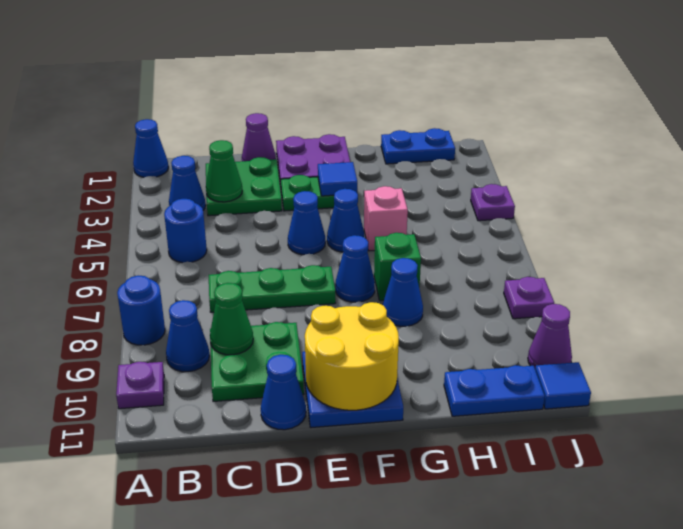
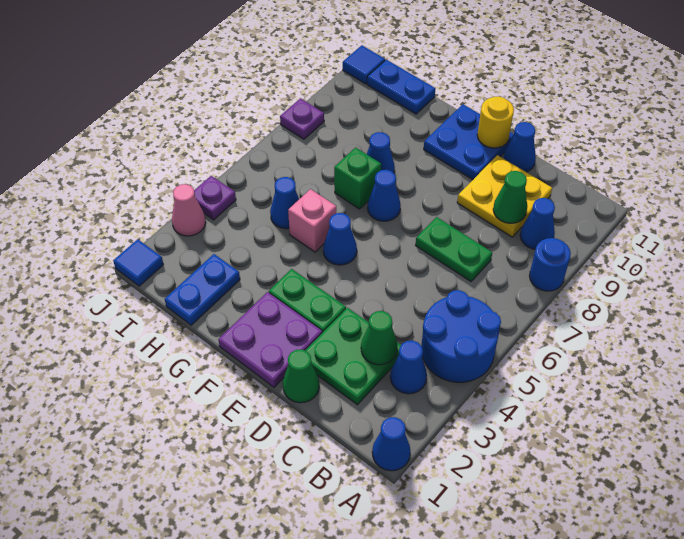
purple plate A10 level 1 -> none
blue round brick B5 level 1 -> blue round brick A4:B5 level 1
green plate C7:E7 level 1 -> green plate C7:D7 level 1
green plate C9:D10 level 1 -> yellow plate C9:D10 level 1
purple cone D1 level 1 -> green cone D1 level 1
blue cone E5 level 1 -> blue cone H5 level 1
yellow round brick E10:F11 level 2 -> yellow round brick E11 level 2
blue tile F3 level 2 -> blue tile J1 level 1
blue plate H1:I1 level 1 -> blue plate H1:H2 level 1
none -> pink cone J3 level 1
purple cone J10 level 1 -> none

